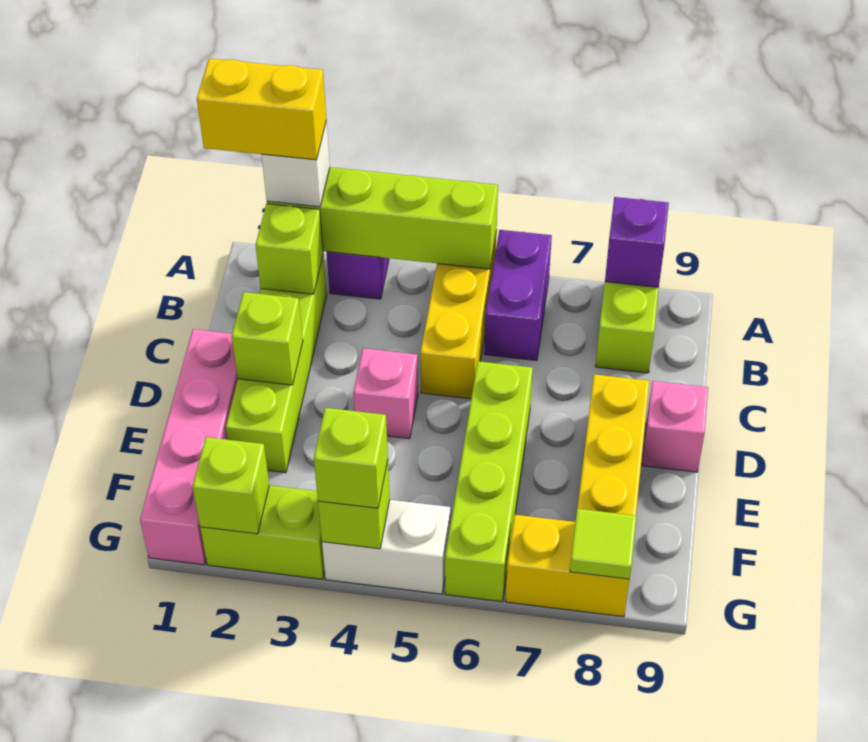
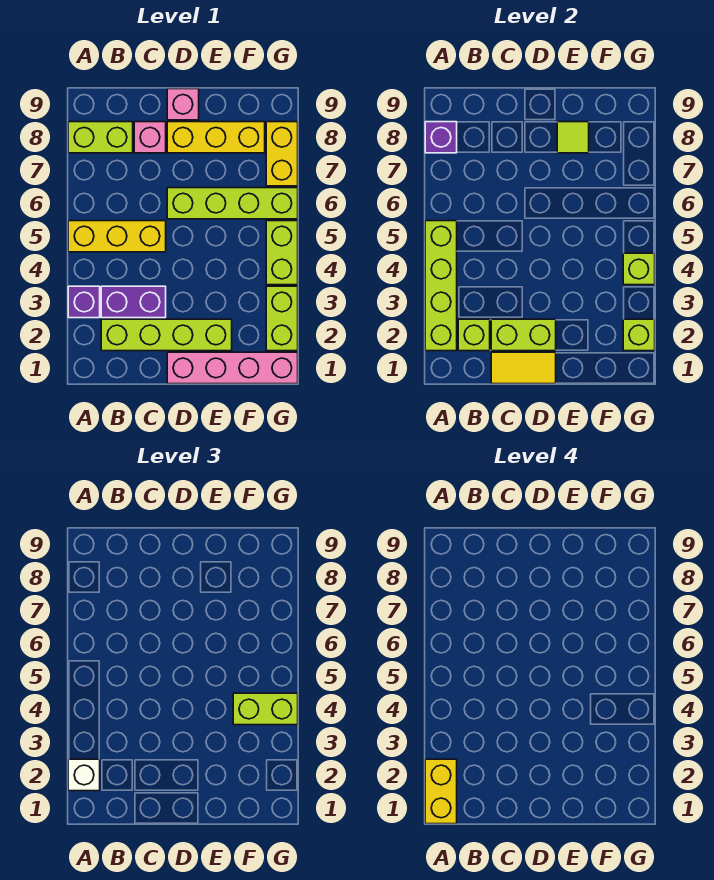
purple brick A6:B6 level 1 -> purple brick B3:C3 level 1
none -> yellow tile C1:D1 level 2
lime brick D2 level 2 -> lime brick C2:D2 level 2
pink brick D4 level 1 -> pink brick C8 level 1
white brick G4:G5 level 1 -> lime brick G4:G5 level 1
lime brick G4 level 3 -> lime brick F4:G4 level 3
lime tile G8 level 2 -> lime tile E8 level 2

